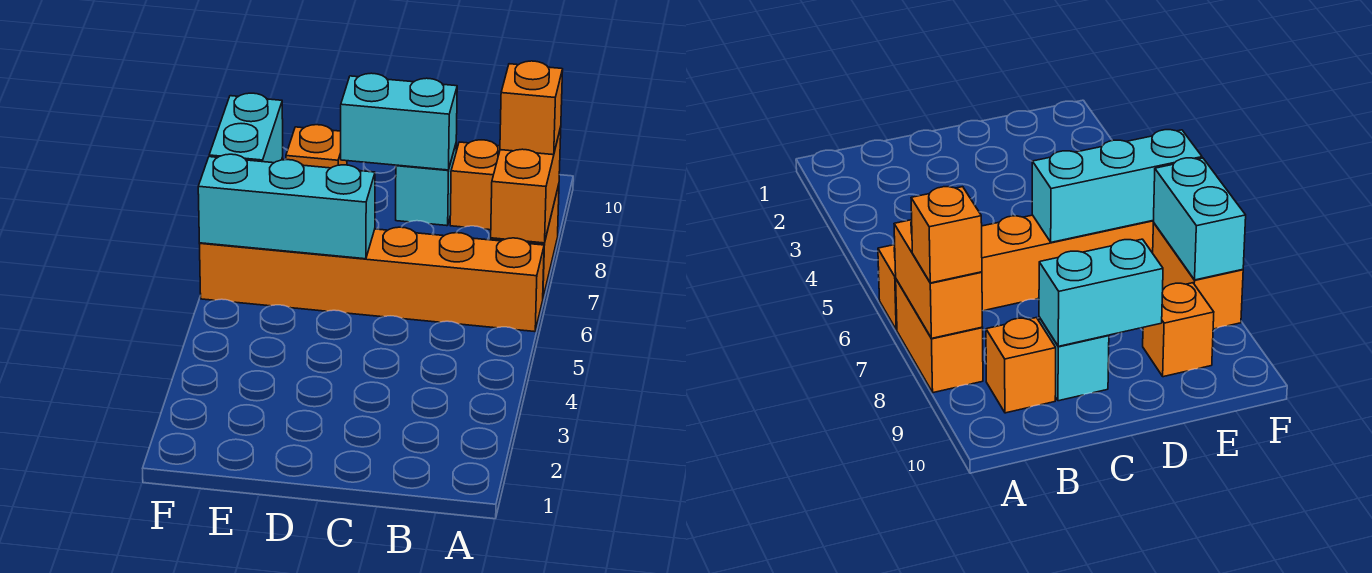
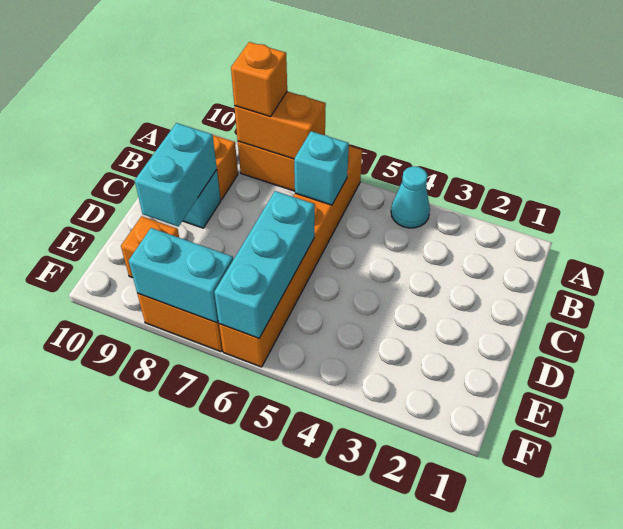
none -> cyan cone A4 level 1
none -> cyan brick B6 level 2

